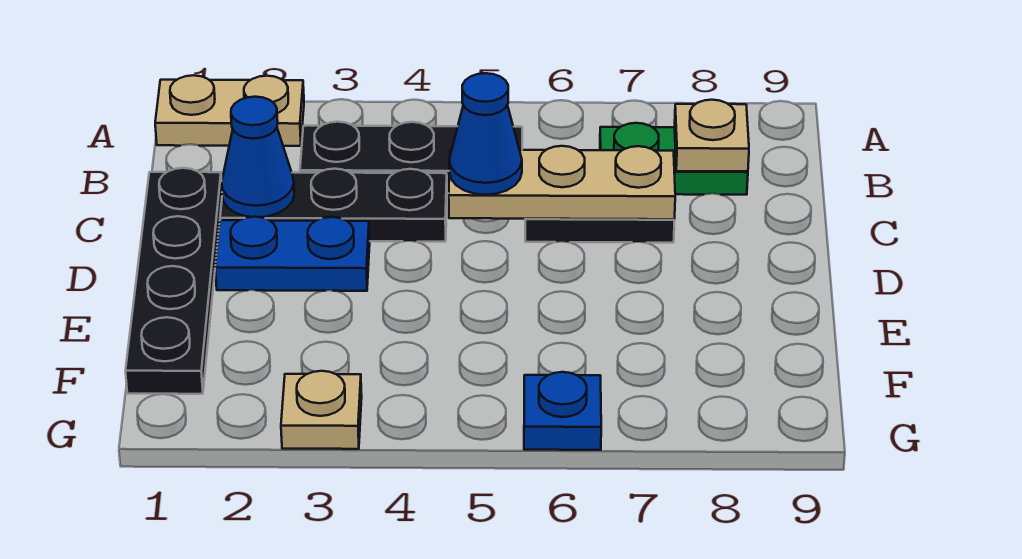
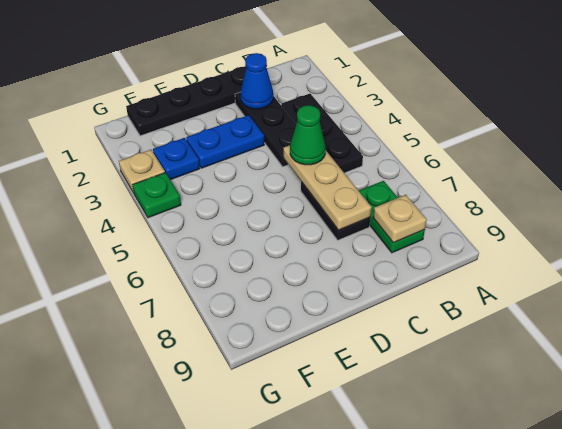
tan plate A1:A2 level 1 -> none
blue cone C5 level 3 -> green cone C5 level 3
blue plate D2:D3 level 1 -> blue plate D3:E3 level 1
none -> green plate G4 level 1
blue plate G6 level 1 -> blue plate F3 level 1

